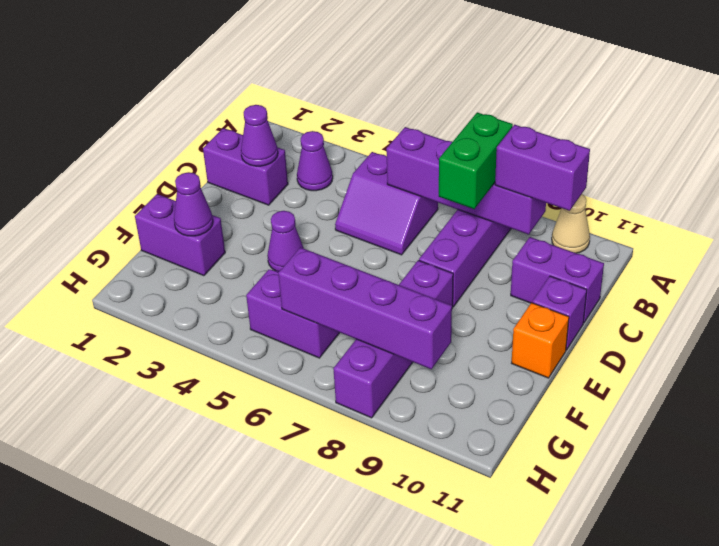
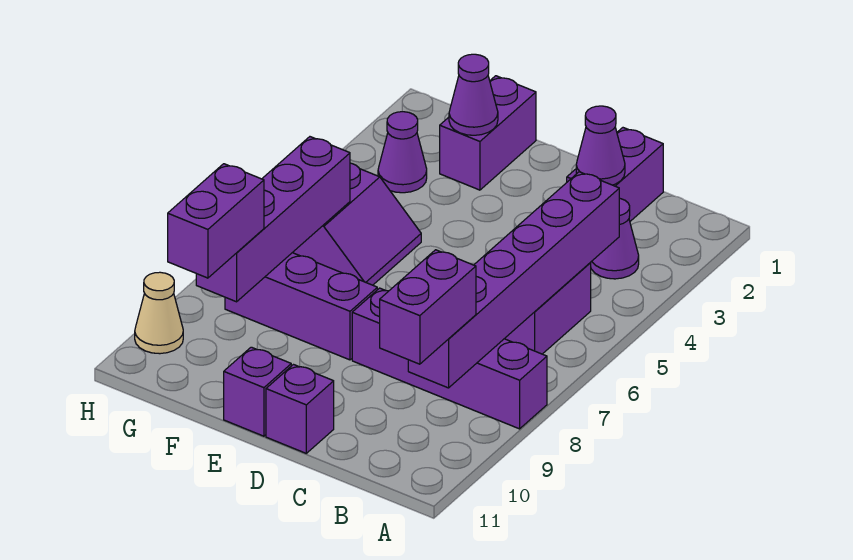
tan cone A10 level 1 -> tan cone H10 level 1
purple brick B6:B9 level 2 -> purple brick B4:B9 level 2
green brick B8:C8 level 3 -> none
purple brick C10:C11 level 1 -> purple brick G9:G10 level 3
purple cone E4 level 1 -> purple cone G3 level 1
purple brick E8:H8 level 1 -> purple brick E8:G8 level 1
orange brick E11 level 1 -> purple brick E11 level 1

